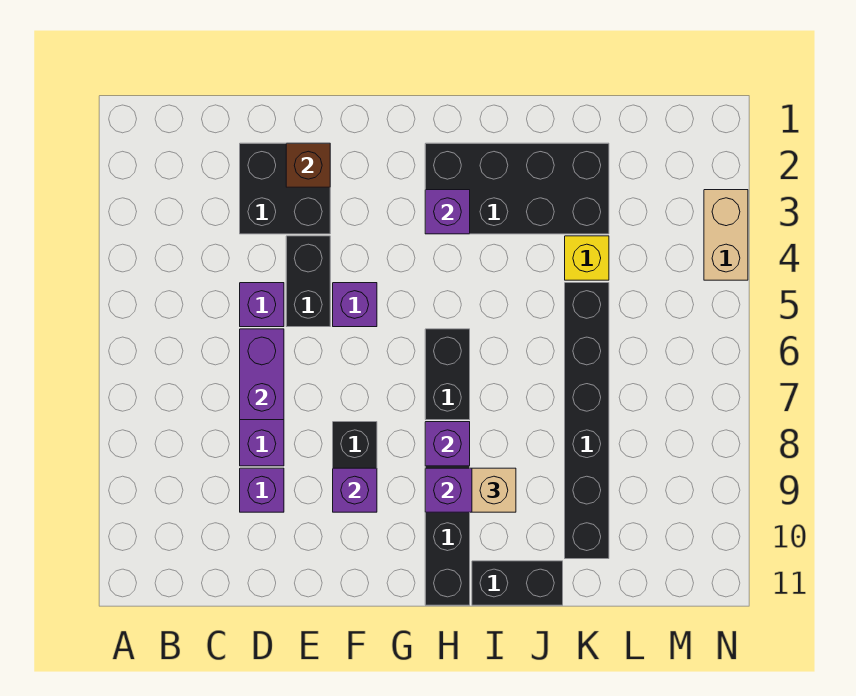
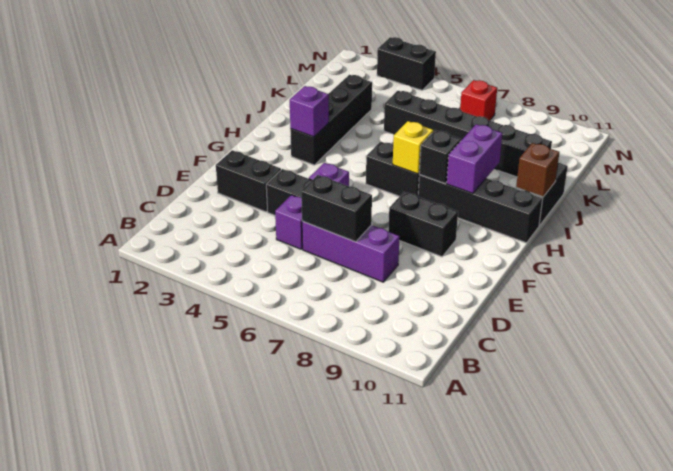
black brick D2:E3 level 1 -> black brick E2:E3 level 1
purple brick D6:D7 level 2 -> black brick D6:D7 level 2
purple brick D9 level 1 -> none
brown brick E2 level 2 -> brown brick I11 level 2
purple brick F9 level 2 -> none
black brick H2:K3 level 1 -> black brick H3:K3 level 1
purple brick H8 level 2 -> black brick H8 level 2
tan brick I9 level 3 -> none
yellow brick K4 level 1 -> yellow brick H7 level 2
none -> red brick M7 level 1
tan brick N3:N4 level 1 -> black brick N3:N4 level 1

